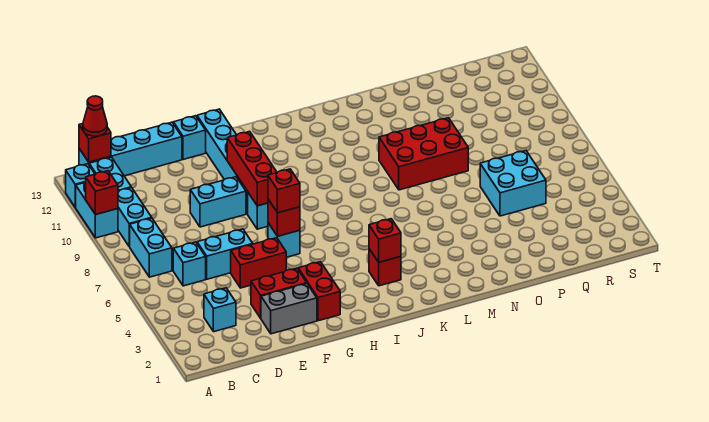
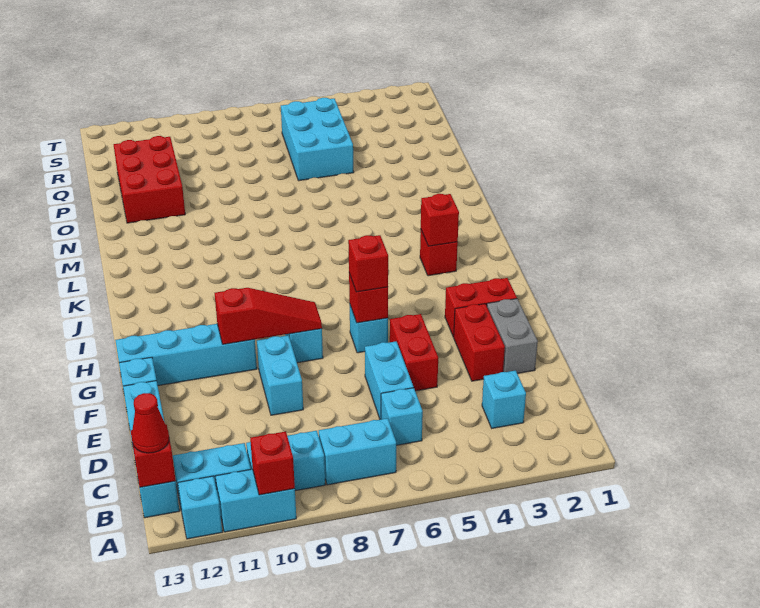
red brick G8:G10 level 2 -> red slope G8:G10 level 2 top 10
red brick M8:O9 level 1 -> red brick O11:Q12 level 1
cyan brick P5:Q6 level 1 -> cyan brick P5:R6 level 1

